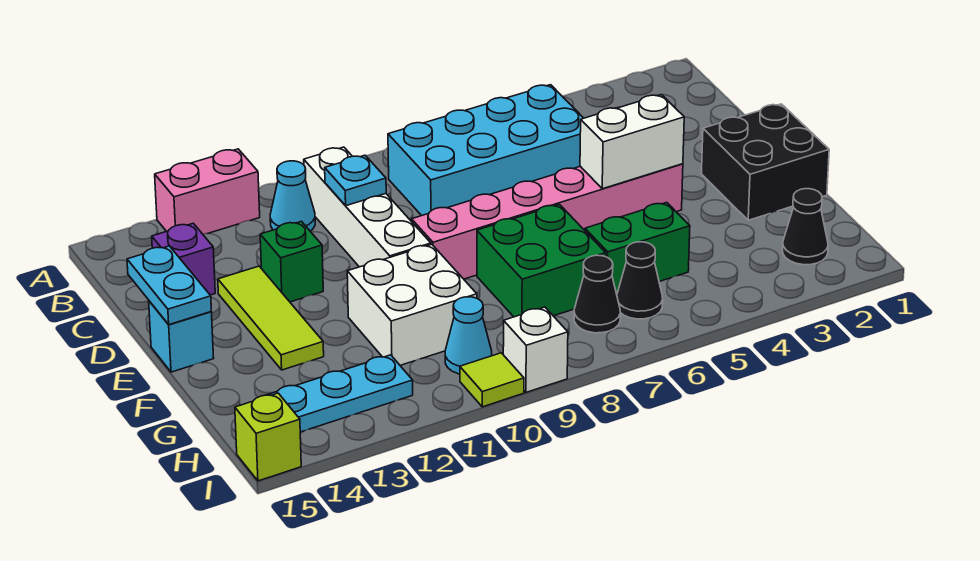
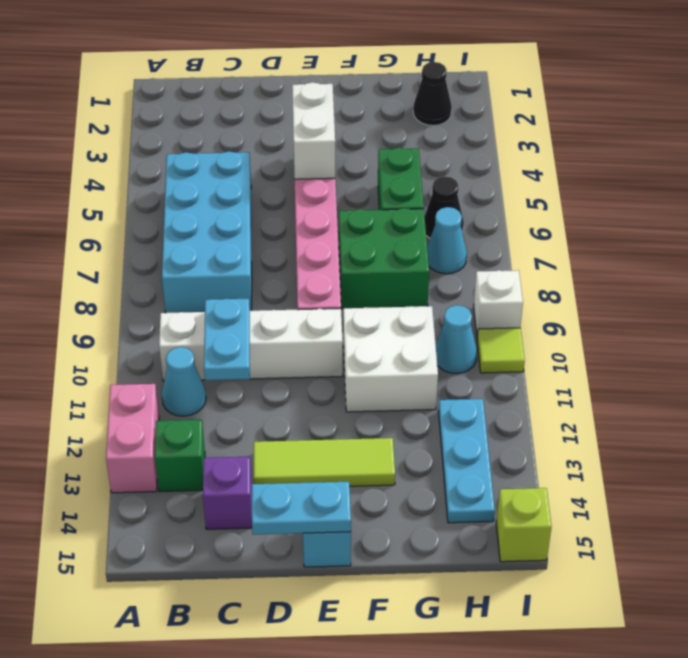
cyan plate C10 level 2 -> cyan plate C10:C11 level 2
green brick D12 level 1 -> green brick B13 level 1
black brick E1:F2 level 1 -> none
black cone H7 level 1 -> cyan cone H7 level 1

